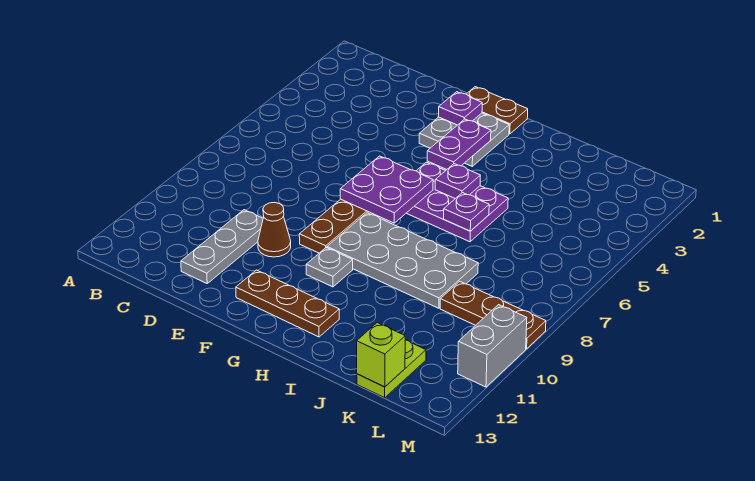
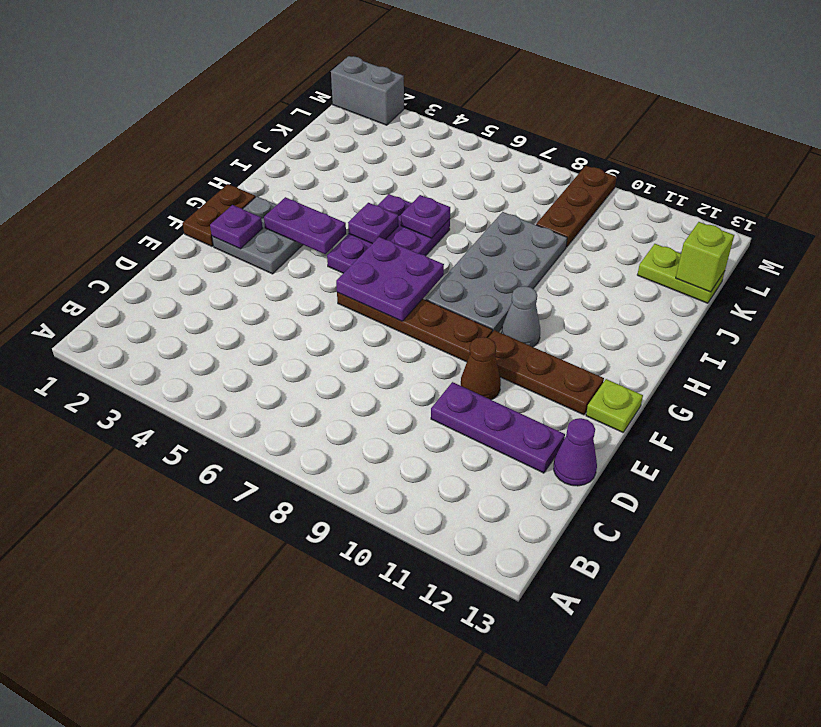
grey plate D10:D12 level 1 -> purple plate D10:D12 level 1
none -> purple cone D13 level 1
brown plate F12:H12 level 1 -> brown plate F10:F12 level 1
none -> lime plate F13 level 1
grey plate G10 level 1 -> grey cone G10 level 1
grey brick M10:M11 level 1 -> grey brick M1:M2 level 1

